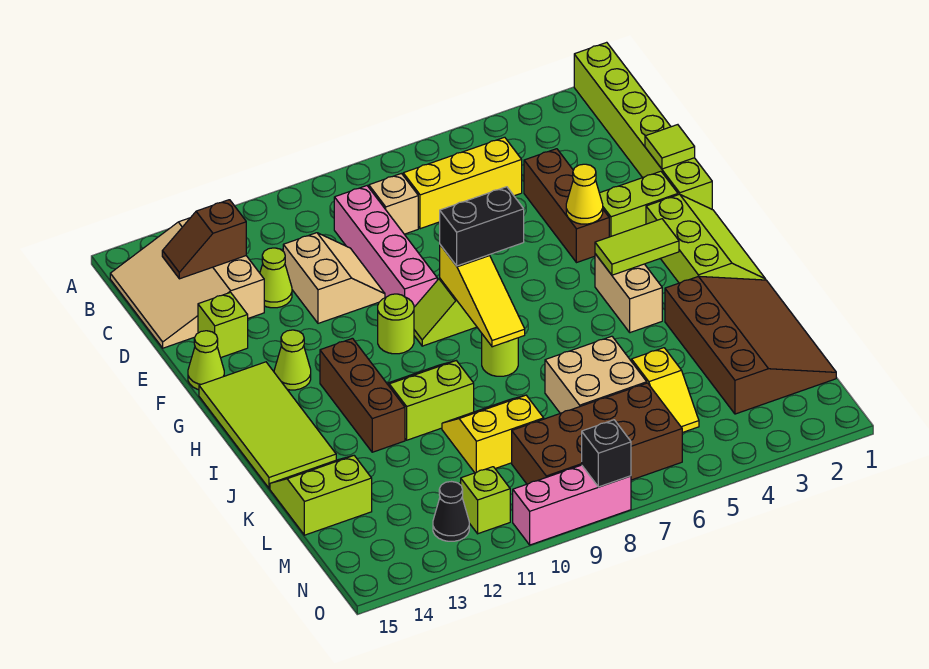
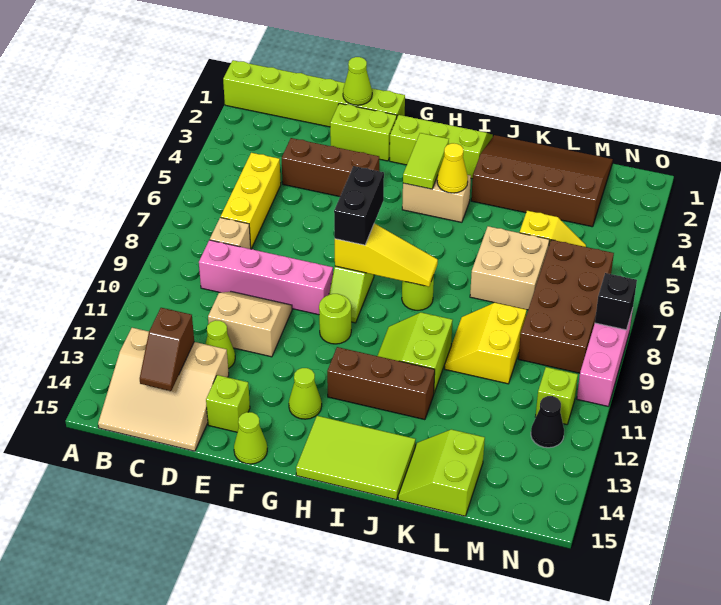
lime tile E1 level 2 -> lime cone E1 level 2
lime brick F2:F3 level 1 -> lime brick E2:F2 level 1
yellow cone F4 level 2 -> yellow cone I4 level 2
lime tile G14:J15 level 1 -> lime tile H14:J15 level 1

